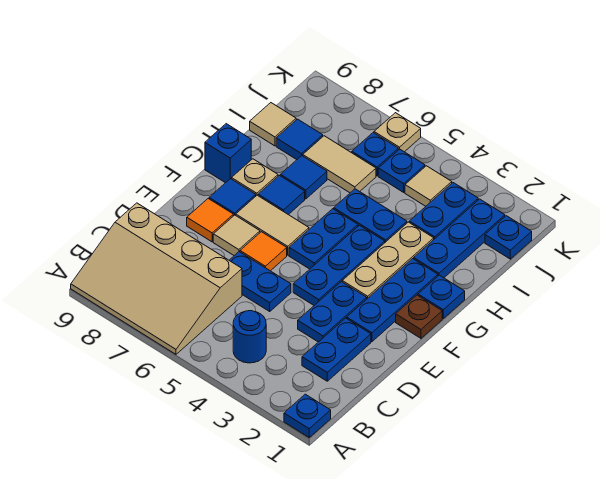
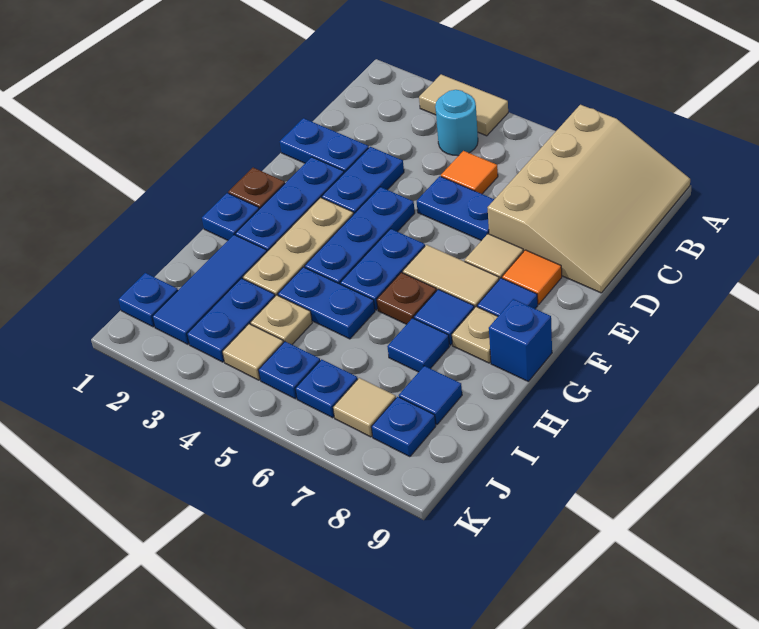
blue plate A1 level 1 -> blue plate J8 level 1
tan slope A6:C9 level 1 top C -> tan slope A7:D9 level 1 top 7
blue round brick B4 level 1 -> cyan round brick B4 level 1
blue plate C2:D2 level 1 -> blue plate D1:D2 level 1
orange tile E6 level 1 -> orange tile C5 level 1
none -> brown plate G6 level 1
blue plate H2:J2 level 1 -> blue tile H2:J2 level 1
tan tile I6:I7 level 1 -> tan tile A3:A4 level 1
tan tile I9 level 1 -> tan tile J7 level 1
tan plate K6 level 1 -> tan plate I4 level 1

